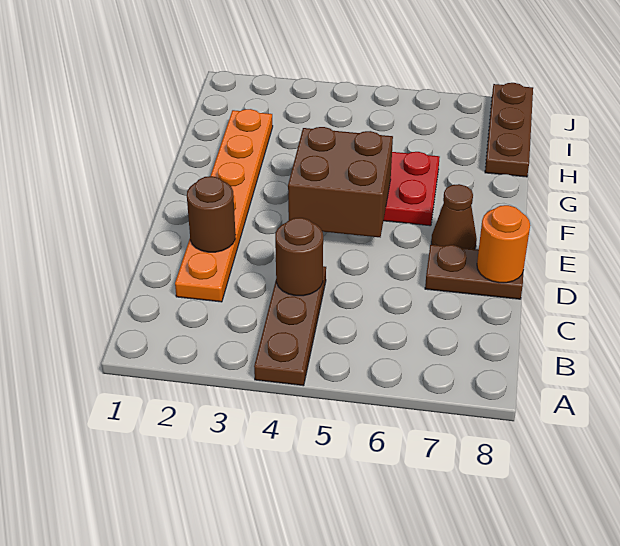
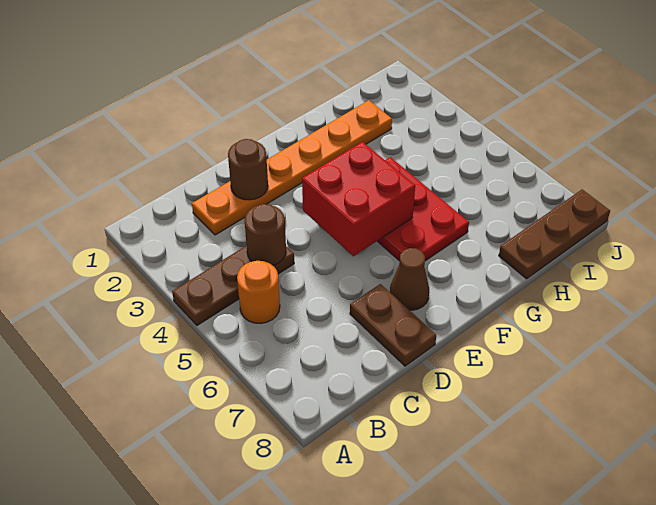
orange round brick D8 level 2 -> orange round brick B5 level 1
brown brick E4:F5 level 2 -> red brick E4:F5 level 2

